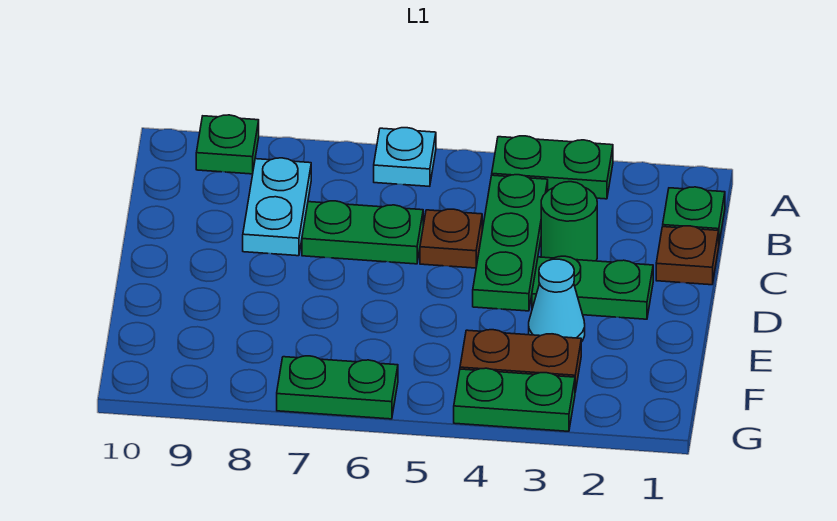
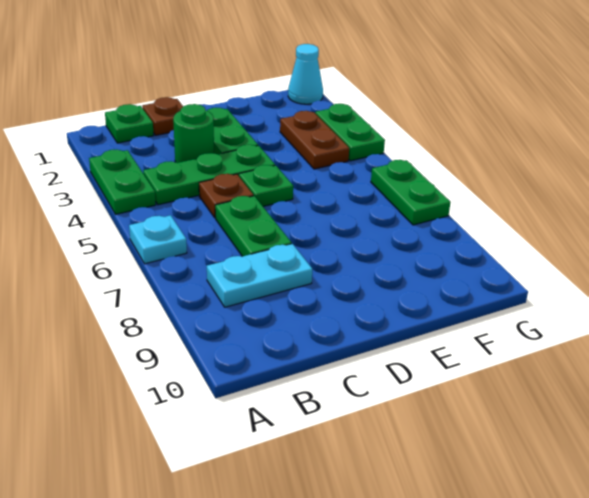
green plate A9 level 1 -> green plate D5 level 1
cyan cone E3 level 1 -> cyan cone G1 level 1

